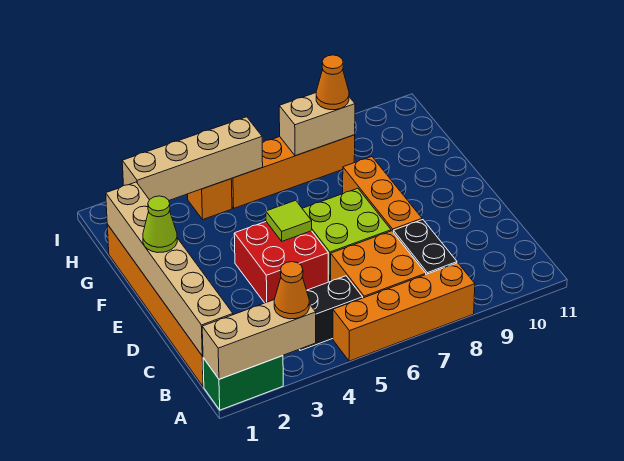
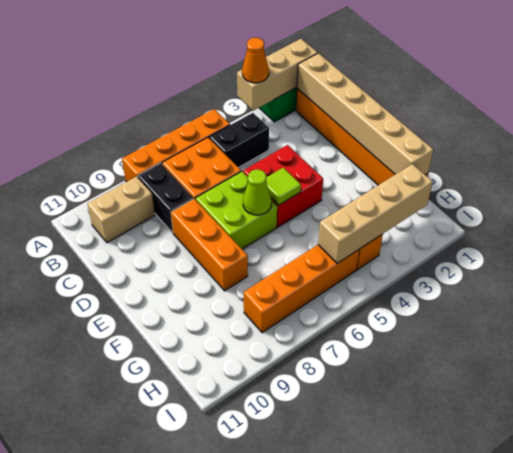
lime cone E1 level 3 -> lime cone E6 level 2
tan brick H7:H8 level 2 -> tan brick B9:B10 level 1
orange cone H8 level 3 -> none

